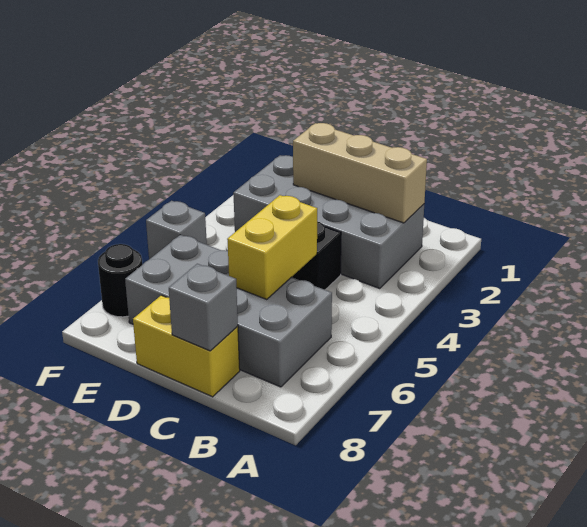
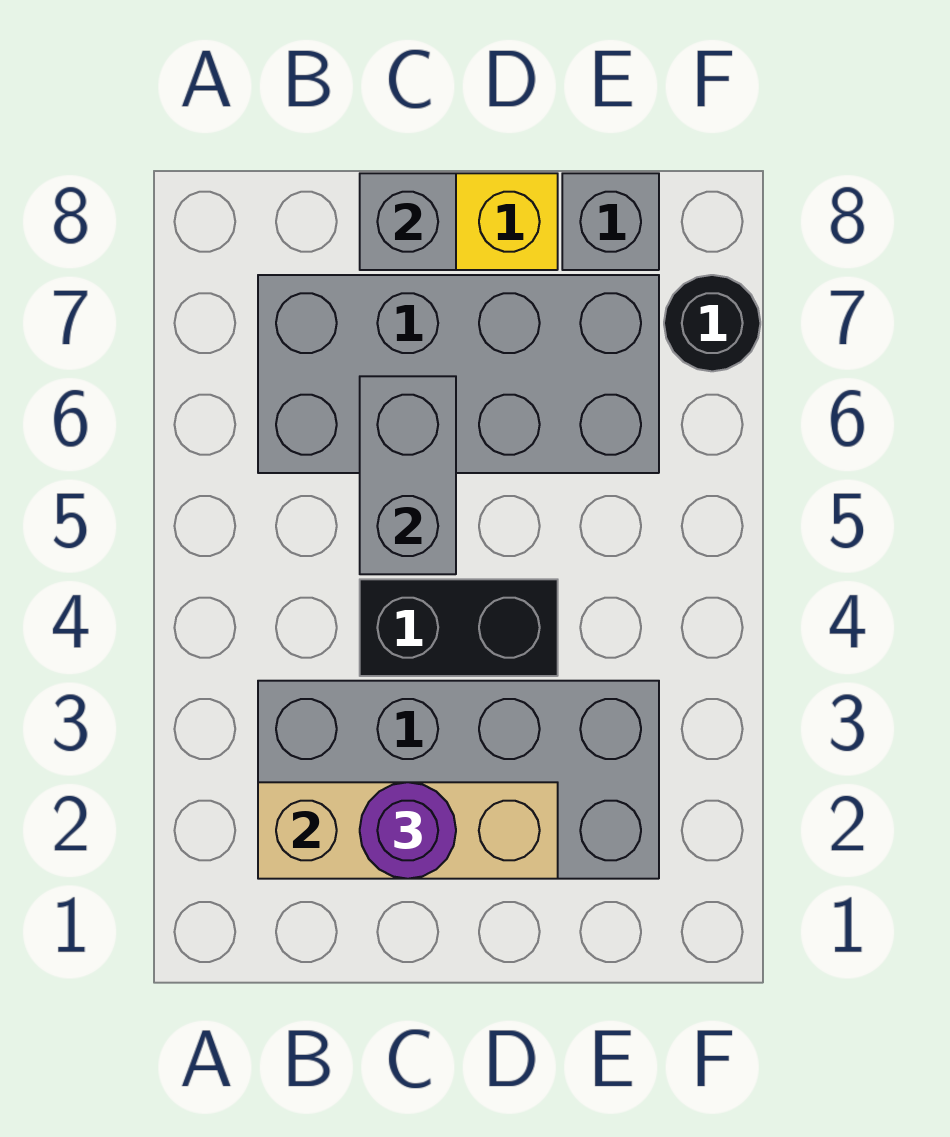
none -> purple round brick C2 level 3
yellow brick C5:C6 level 2 -> grey brick C5:C6 level 2
grey brick F5 level 1 -> grey brick E8 level 1

